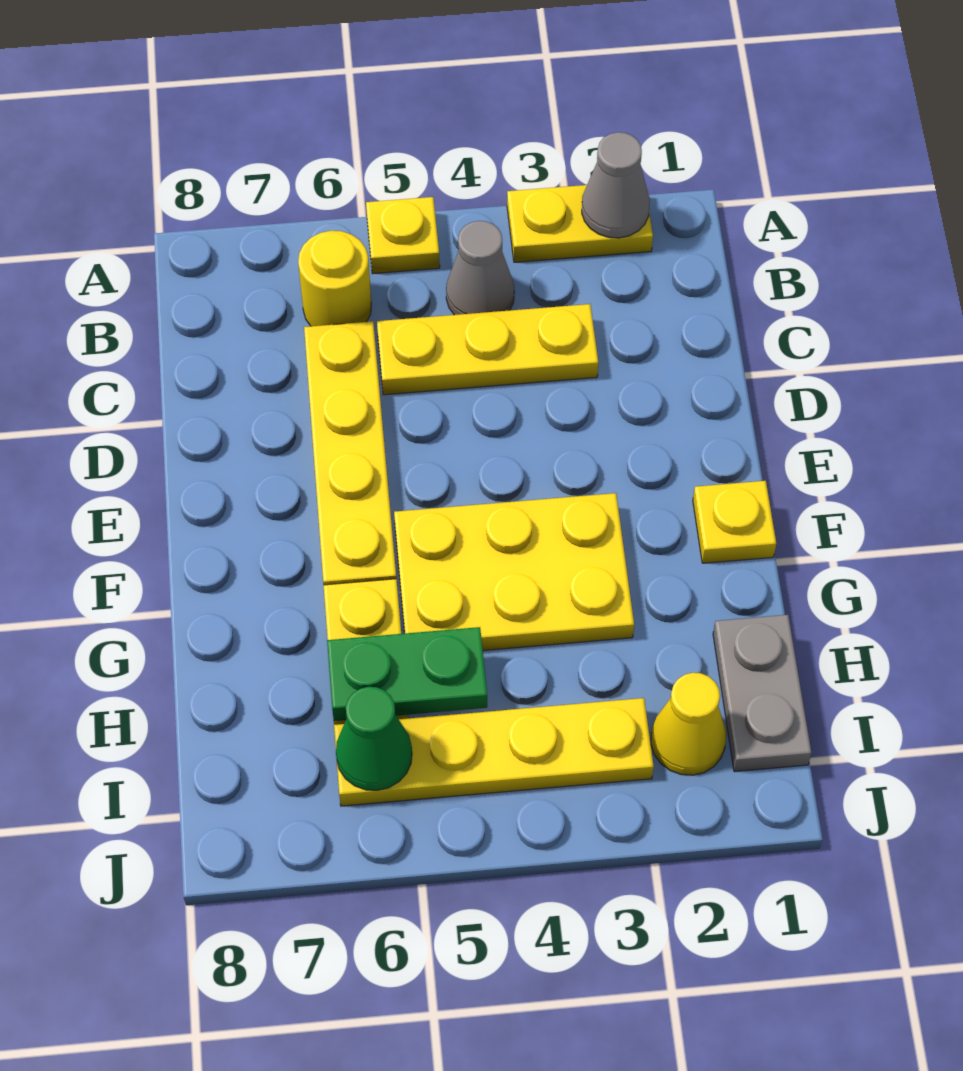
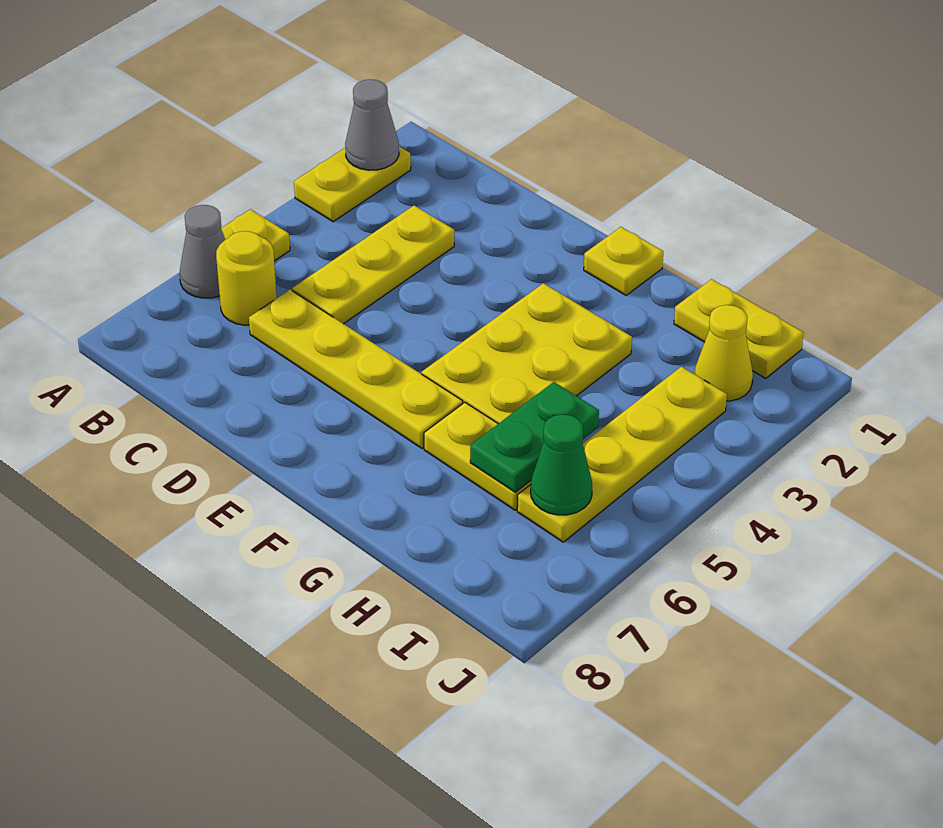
grey cone B4 level 1 -> grey cone A6 level 1
grey plate H1:I1 level 1 -> yellow plate H1:I1 level 1

